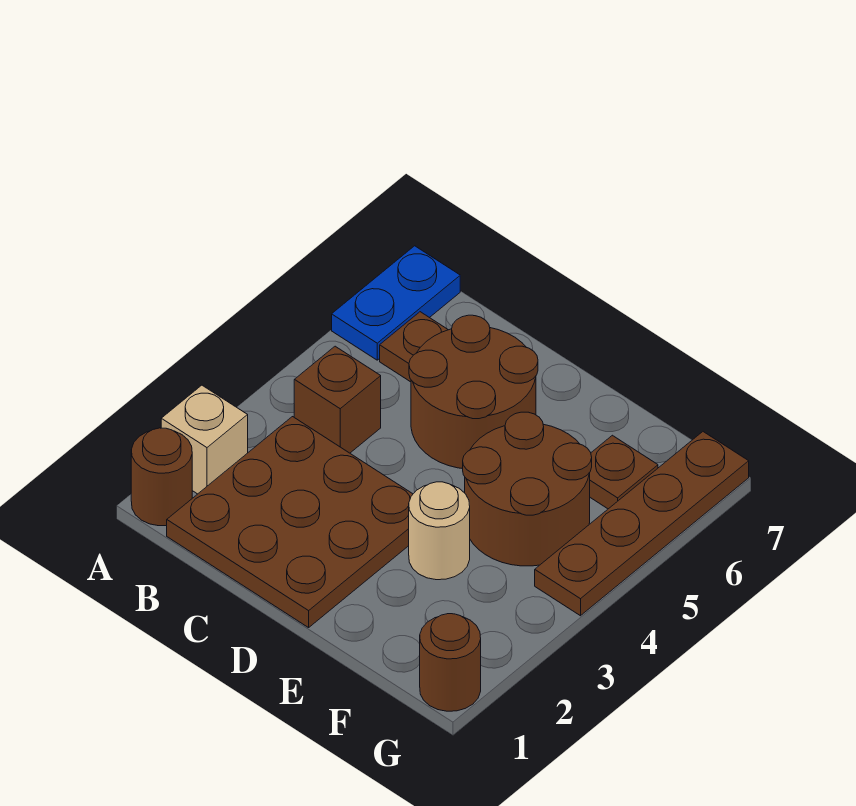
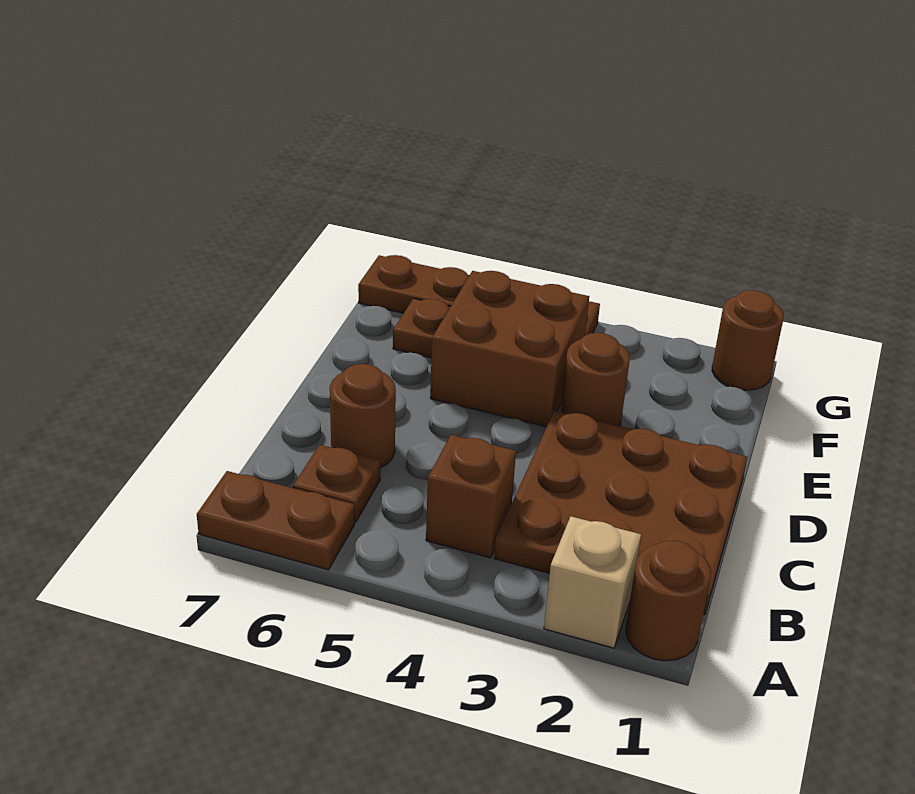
blue plate A6:A7 level 1 -> brown plate A6:A7 level 1
brown round brick C5:D6 level 1 -> brown round brick C6 level 1
tan round brick E3 level 1 -> brown round brick E3 level 1
brown round brick E4:F5 level 1 -> brown brick E4:F5 level 1

